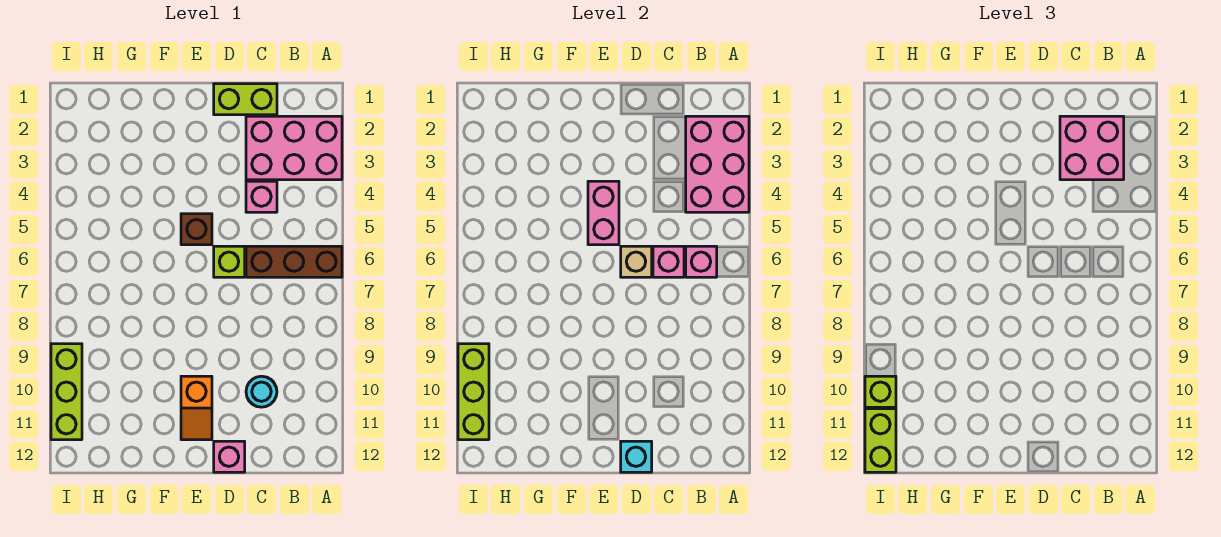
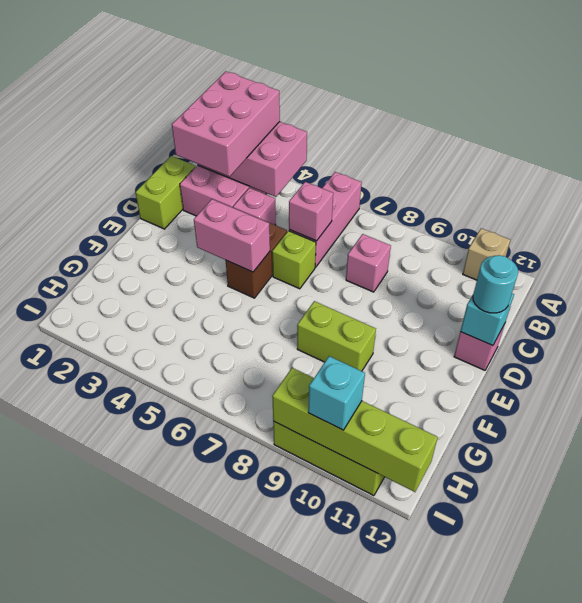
brown brick A6:C6 level 1 -> pink brick A6:C6 level 1
pink brick B2:C3 level 3 -> pink brick A2:C3 level 3
pink brick B6 level 2 -> pink brick C8 level 1
cyan round brick C10 level 1 -> cyan round brick D12 level 3
tan brick D6 level 2 -> tan brick A11 level 1
brown brick E5 level 1 -> brown brick D5:E5 level 1
orange slope E10:E11 level 1 top 10 -> none
lime brick I9:I11 level 2 -> lime brick I9:I12 level 2
lime brick I10 level 3 -> cyan brick I10 level 3
lime brick I11:I12 level 3 -> lime brick F8:F9 level 1

